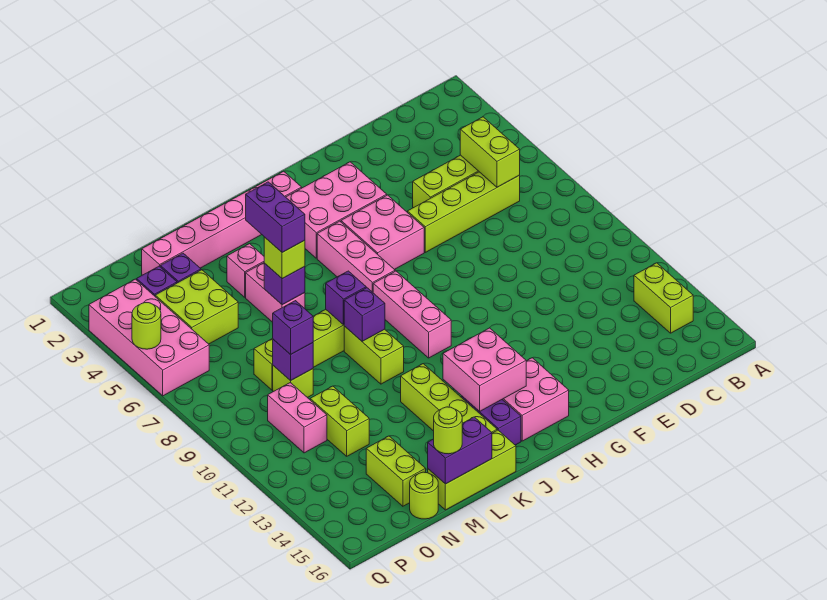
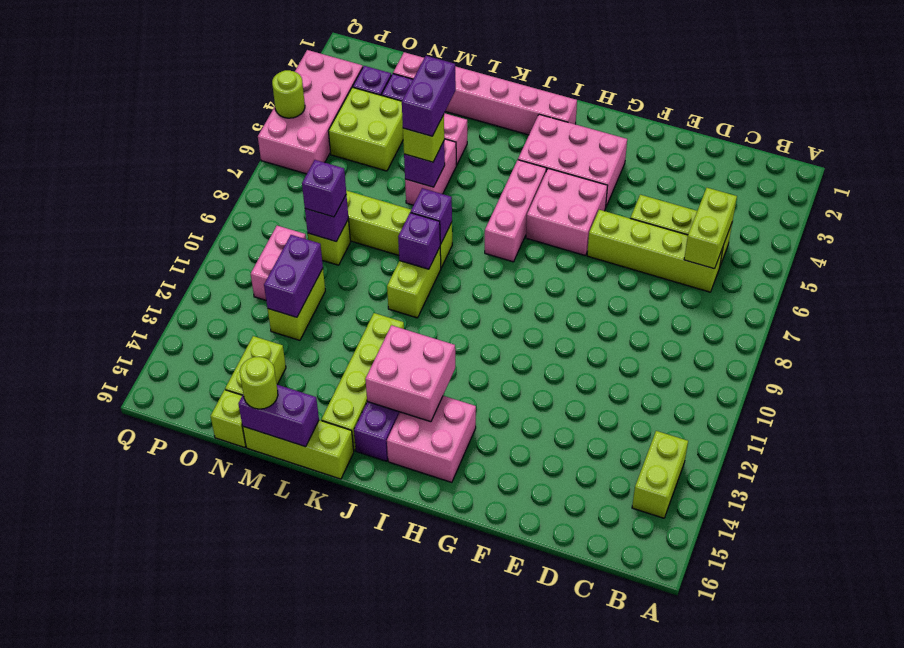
pink brick I8:I10 level 1 -> none
none -> purple brick N11:N12 level 2
lime round brick N16 level 1 -> lime brick N16 level 1

